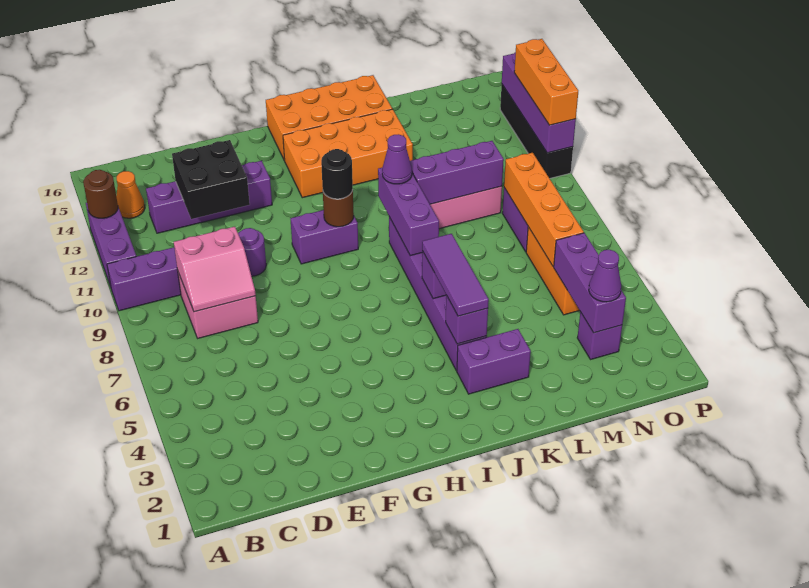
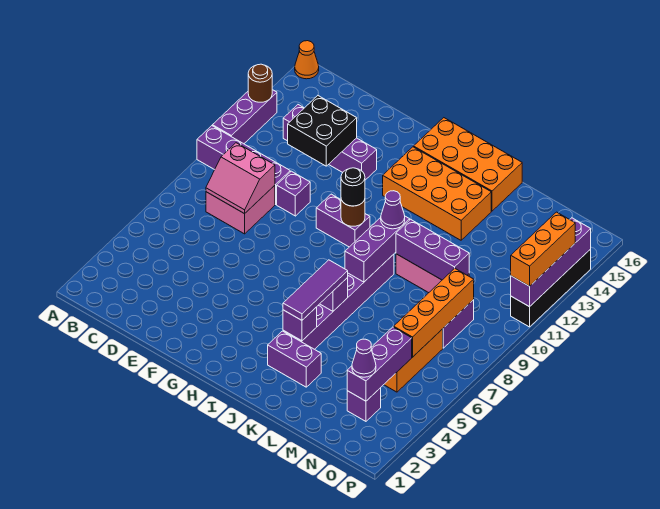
orange cone B14 level 1 -> orange cone A16 level 1
purple round brick E10 level 1 -> purple brick E10 level 1

